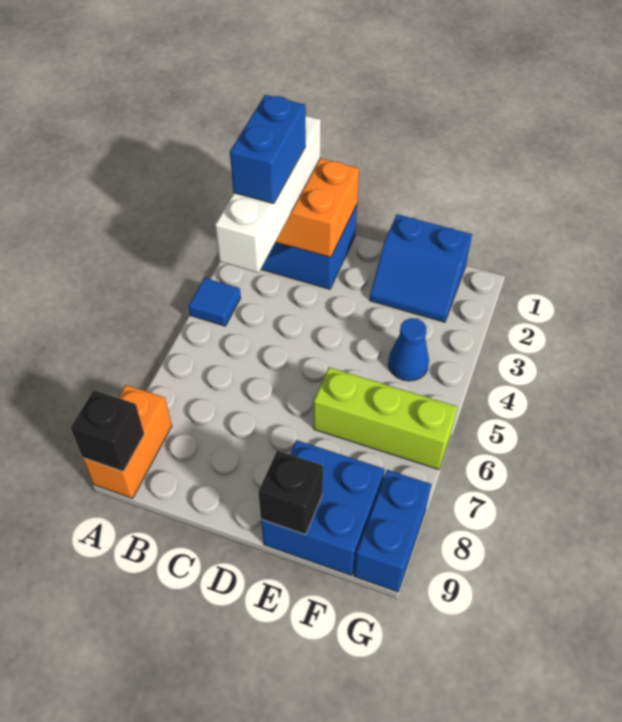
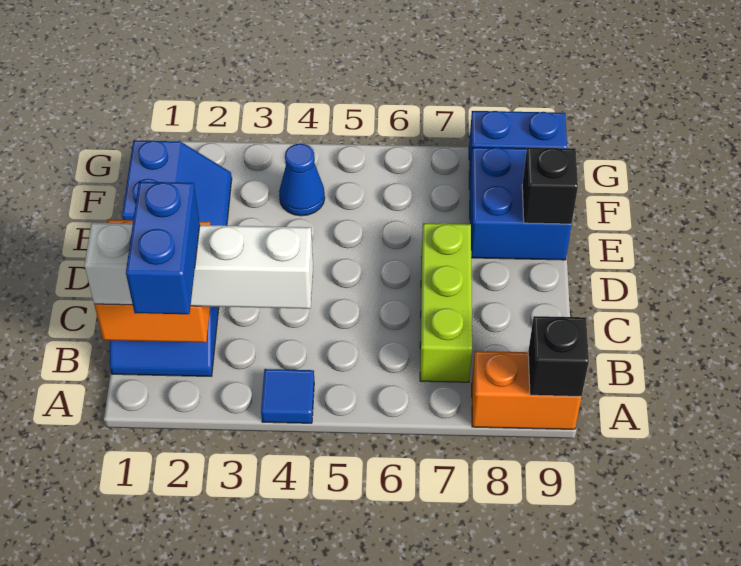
blue brick B2:B3 level 4 -> blue brick A2:B2 level 4
lime brick E6:G6 level 1 -> lime brick B7:D7 level 1

